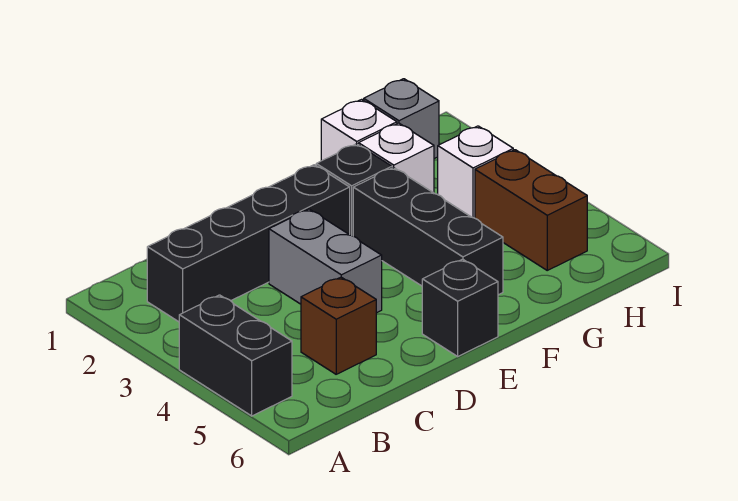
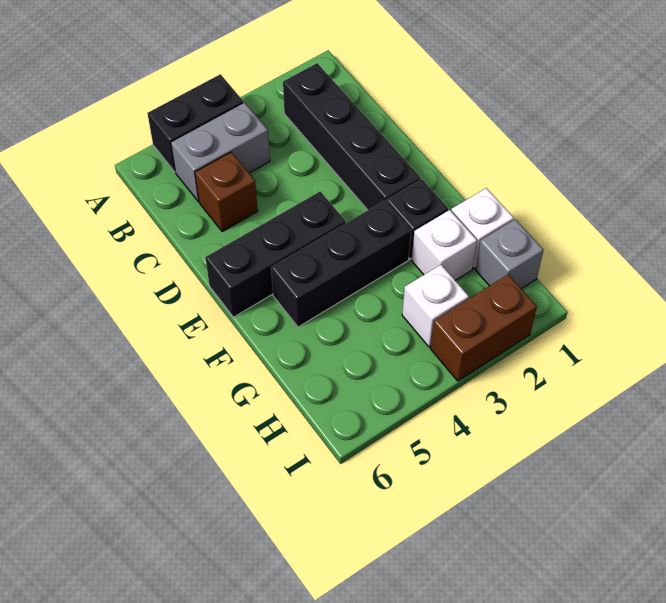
grey brick D3:D4 level 1 -> grey brick B4:B5 level 1
black brick E6 level 1 -> black brick E4:E6 level 1
brown brick H4:H5 level 1 -> brown brick I2:I3 level 1

